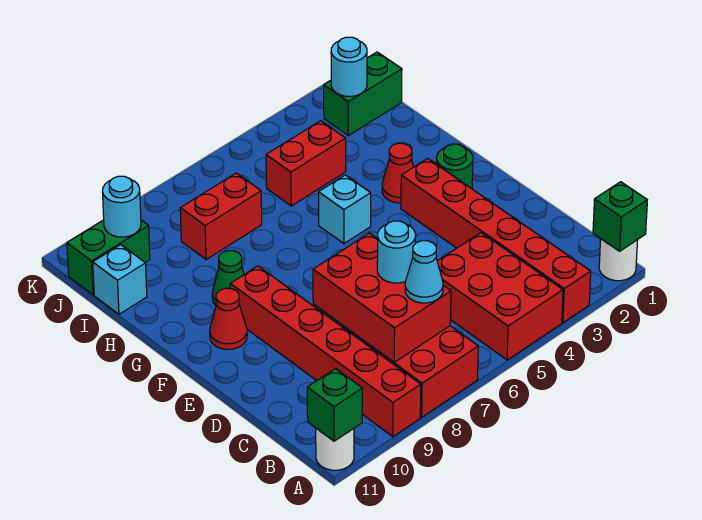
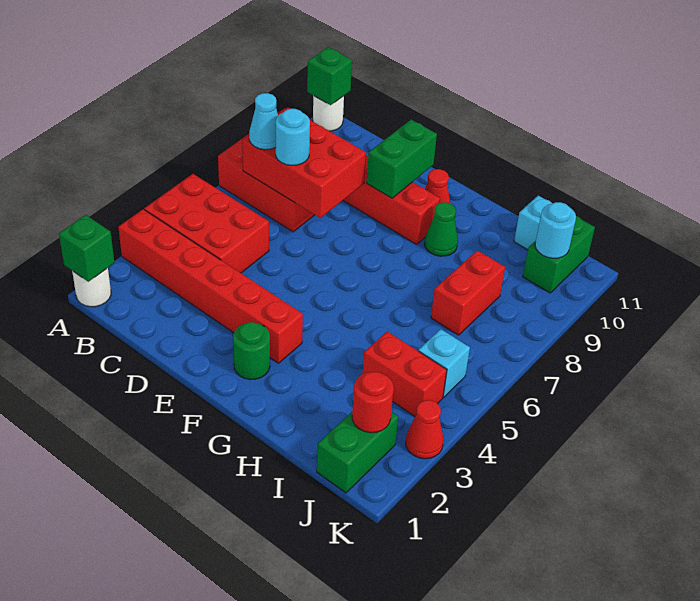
none -> green brick E9:E10 level 2
red cone G3 level 1 -> red cone K3 level 1
cyan brick G5 level 1 -> cyan brick J5 level 1
red brick I4:I5 level 1 -> red brick I4:J4 level 1
cyan round brick J2 level 2 -> red round brick J2 level 2

